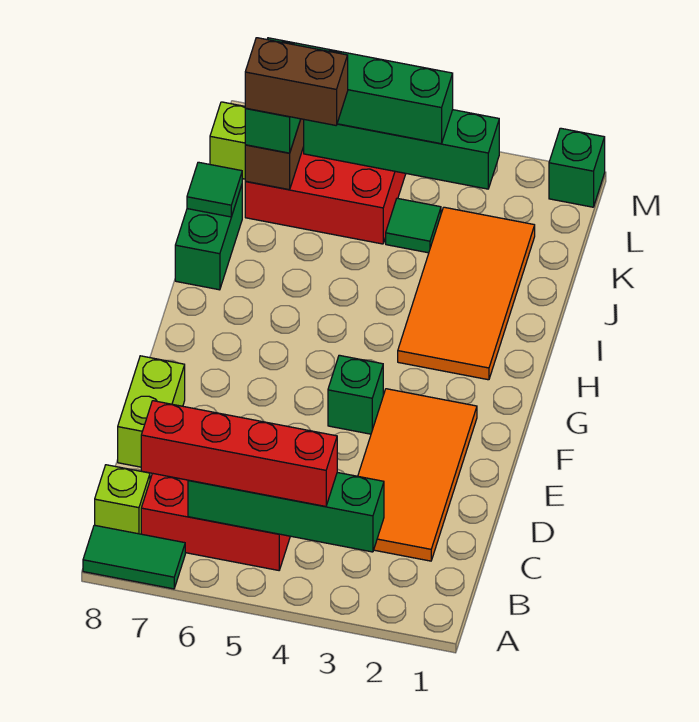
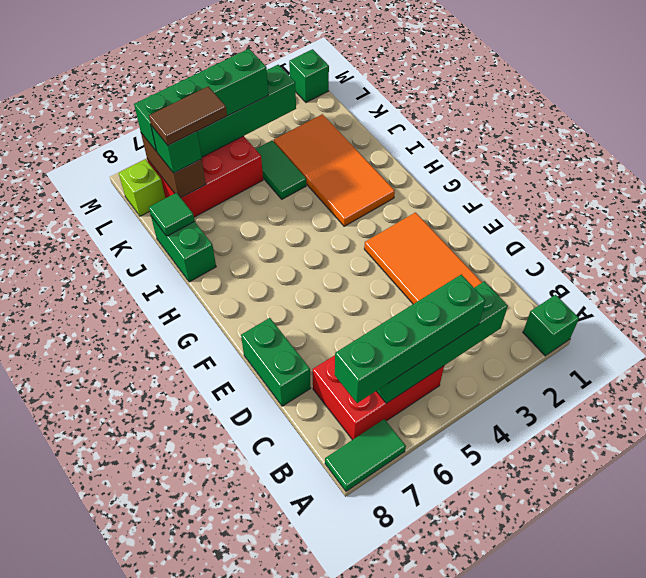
red brick B4:B7 level 3 -> green brick B4:B7 level 3
lime brick B8 level 1 -> none
lime brick D8:E8 level 1 -> green brick D8:E8 level 1
green brick F4 level 1 -> green brick A1 level 1
green tile K4 level 1 -> green tile J4:K4 level 1
brown brick K6:K7 level 4 -> brown tile K6:K7 level 4

